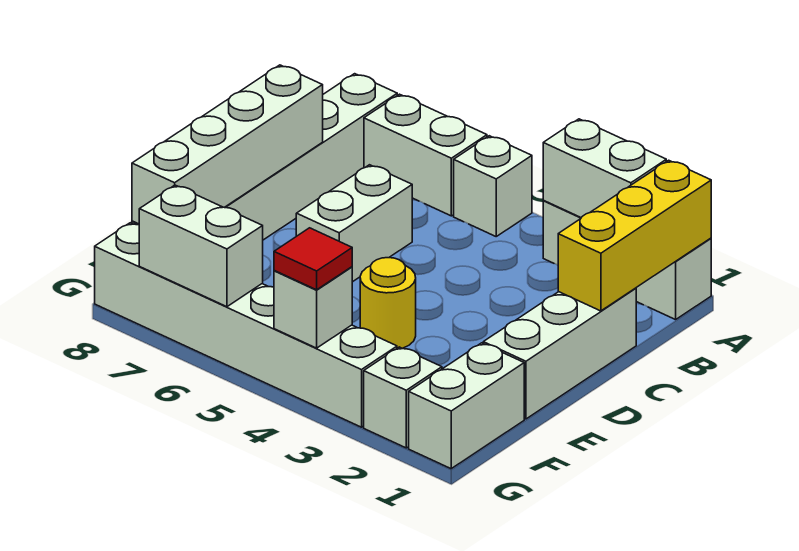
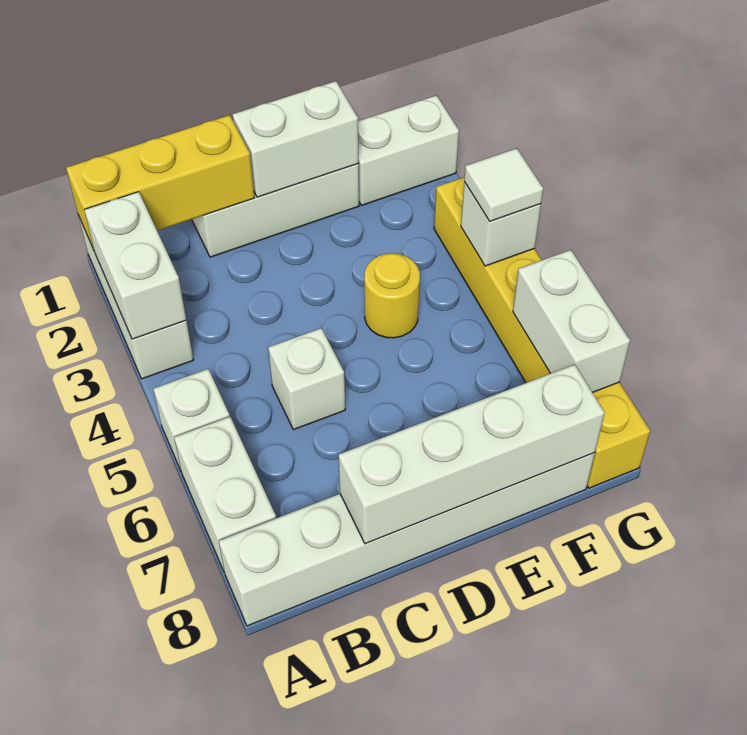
white brick C6:D6 level 1 -> white brick D1:E1 level 2
white brick G2 level 1 -> white brick C5 level 1
white brick G3:G8 level 1 -> yellow brick G3:G8 level 1
red tile G4 level 3 -> white tile G4 level 3

